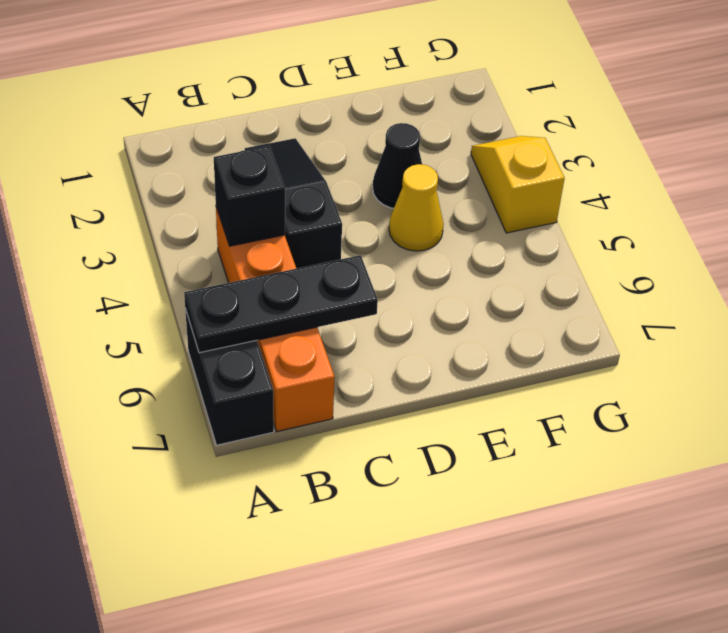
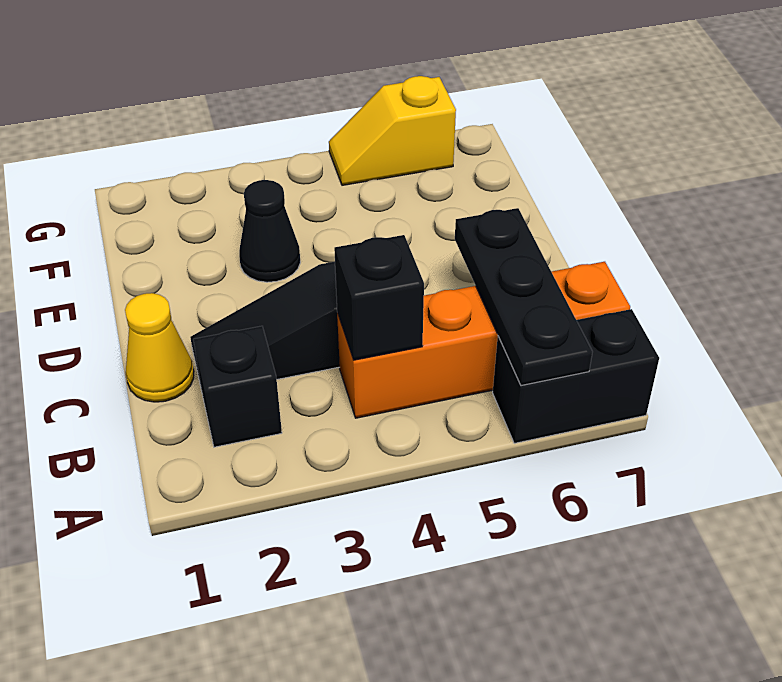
none -> black brick B2 level 1
yellow cone E4 level 1 -> yellow cone C1 level 1
yellow slope G3:G4 level 1 top 4 -> yellow slope G5:G6 level 1 top 6

